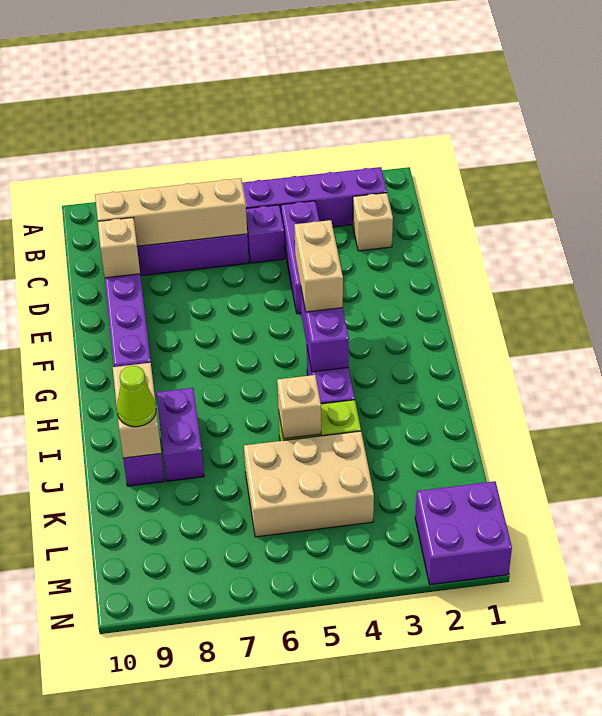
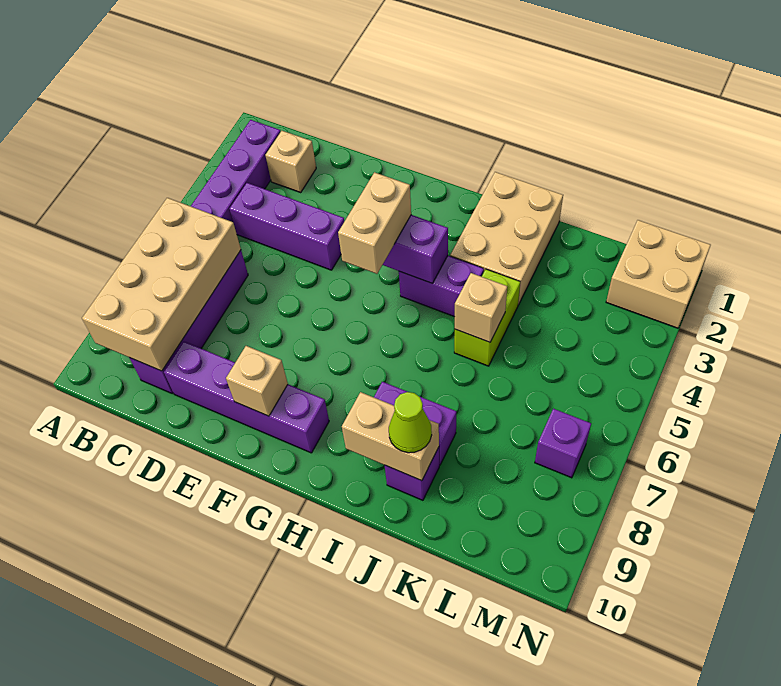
purple brick C5 level 1 -> purple brick M7 level 1
tan brick C6:C9 level 2 -> tan brick B6:C9 level 2
tan brick D9 level 2 -> tan brick F9 level 2
tan brick F4:G4 level 3 -> tan brick G4:G5 level 3
tan brick K4:L6 level 1 -> tan brick I1:J3 level 1
purple brick M1:N2 level 1 -> tan brick M1:N2 level 1

